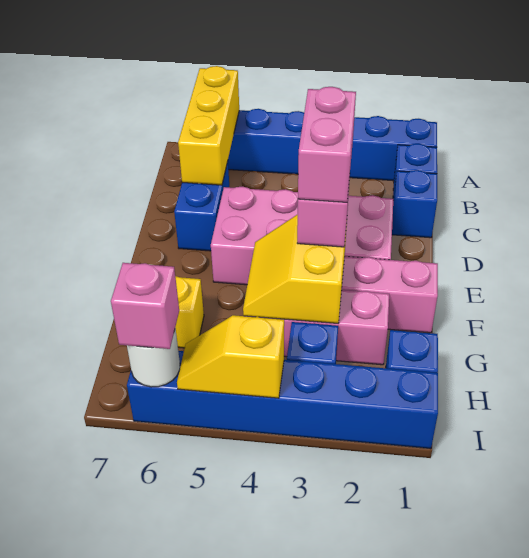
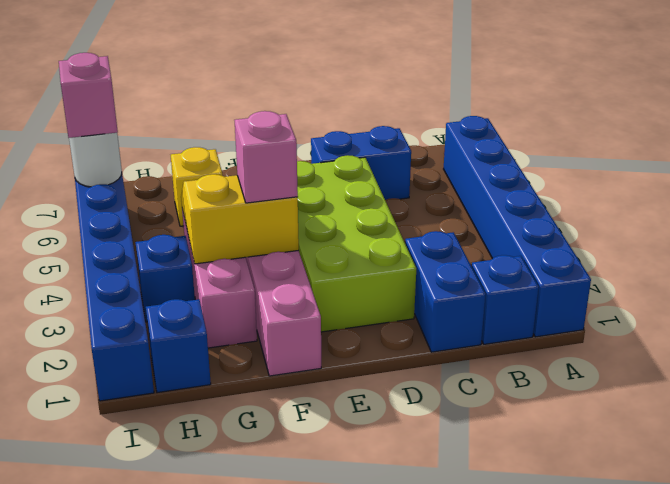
yellow brick A6:C6 level 2 -> none
blue brick C1 level 1 -> blue brick C1:C2 level 1
pink brick D2:E5 level 1 -> lime brick D2:E5 level 1
pink brick E3:F3 level 4 -> none
yellow slope I4:I5 level 2 top 4 -> none

